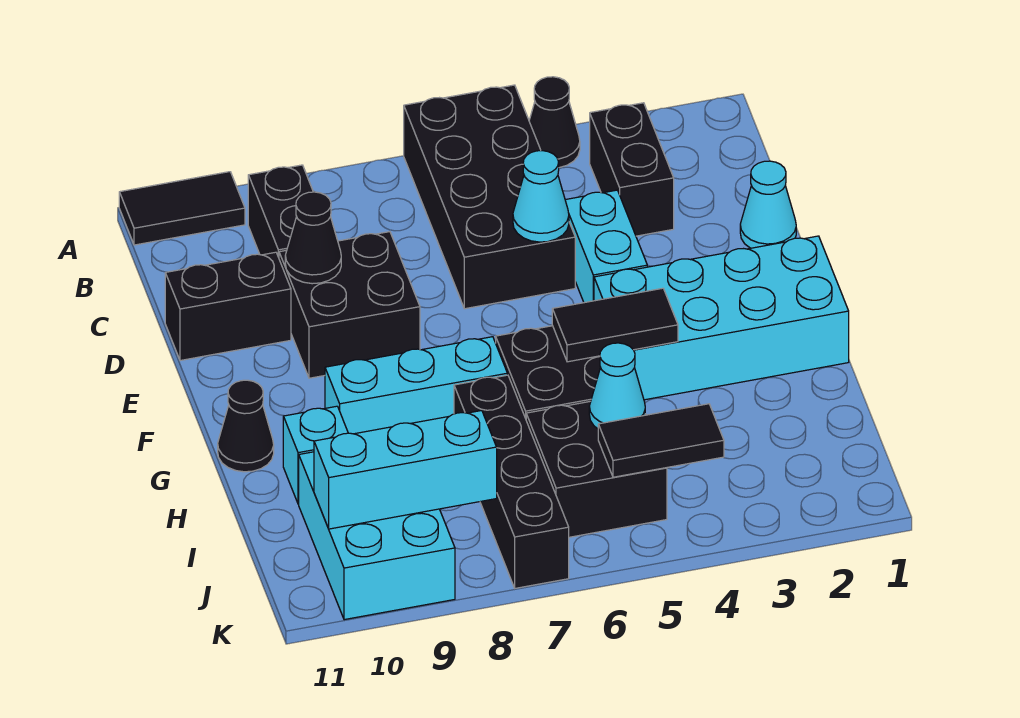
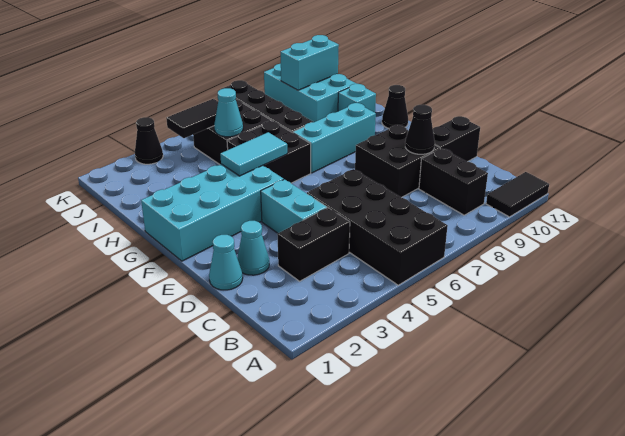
black cone A4 level 1 -> black cone K3 level 1
black brick B3:C3 level 1 -> black brick C3:C4 level 1
cyan cone D5 level 2 -> cyan cone D2 level 1
black tile G4:G5 level 2 -> cyan tile G4:G5 level 2
cyan brick J8:J10 level 2 -> cyan brick J9:J10 level 2

